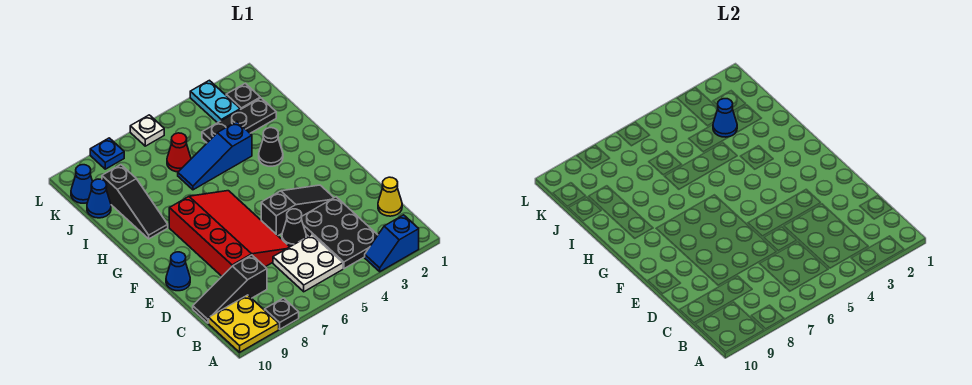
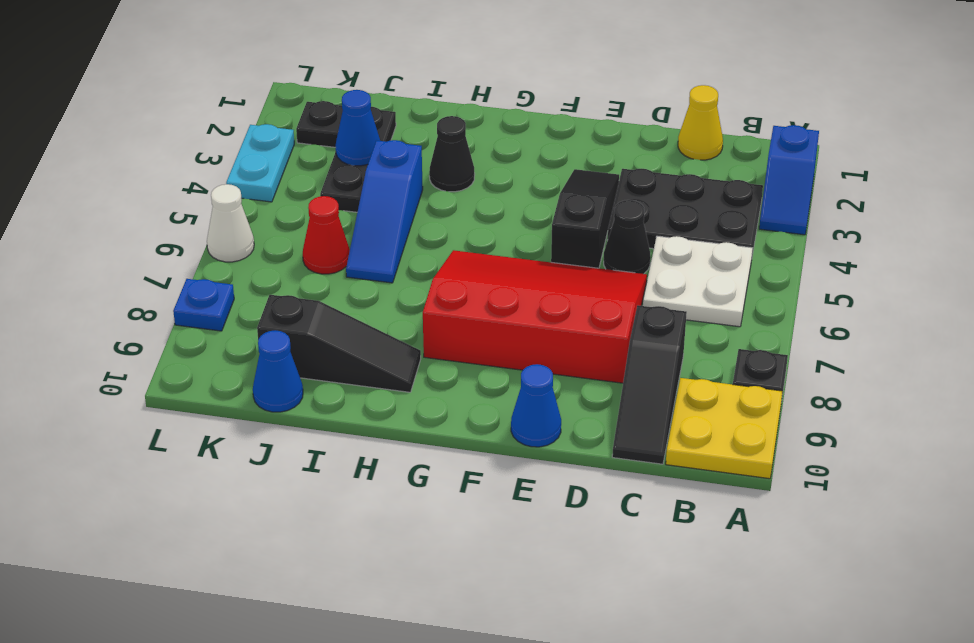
cyan plate K3:L3 level 1 -> cyan plate L3:L4 level 1
blue cone K10 level 1 -> none
white plate L6 level 1 -> white cone L6 level 1

